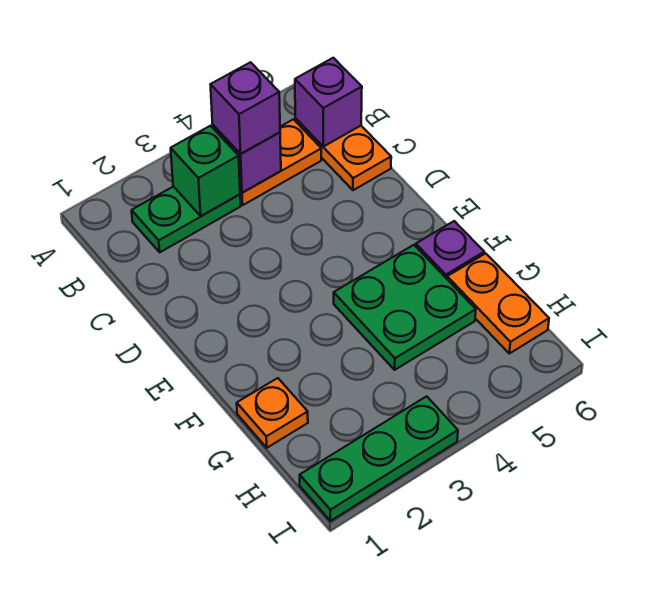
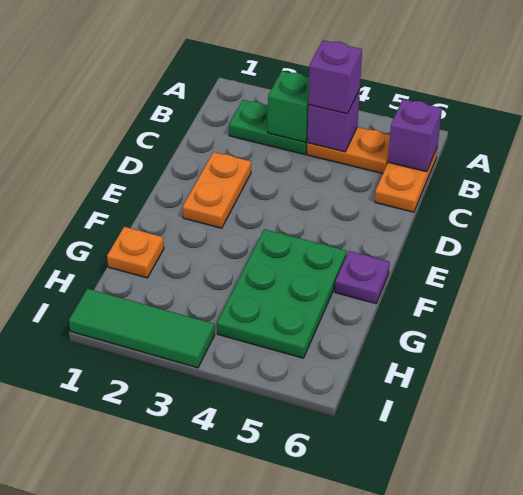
green plate F4:G5 level 1 -> green plate F4:H5 level 1
orange plate G6:H6 level 1 -> orange plate D2:E2 level 1
green plate I1:I3 level 1 -> green tile I1:I3 level 1

